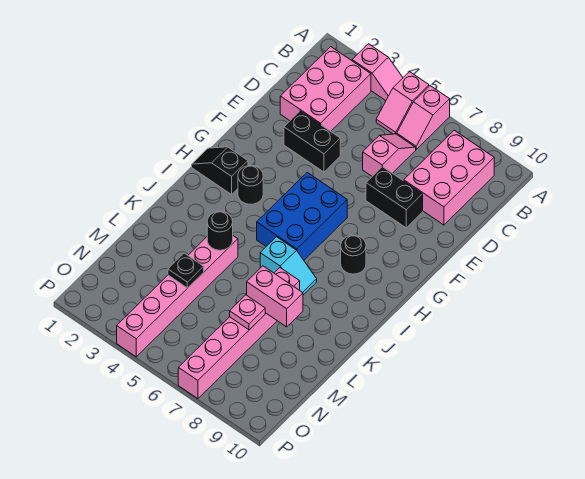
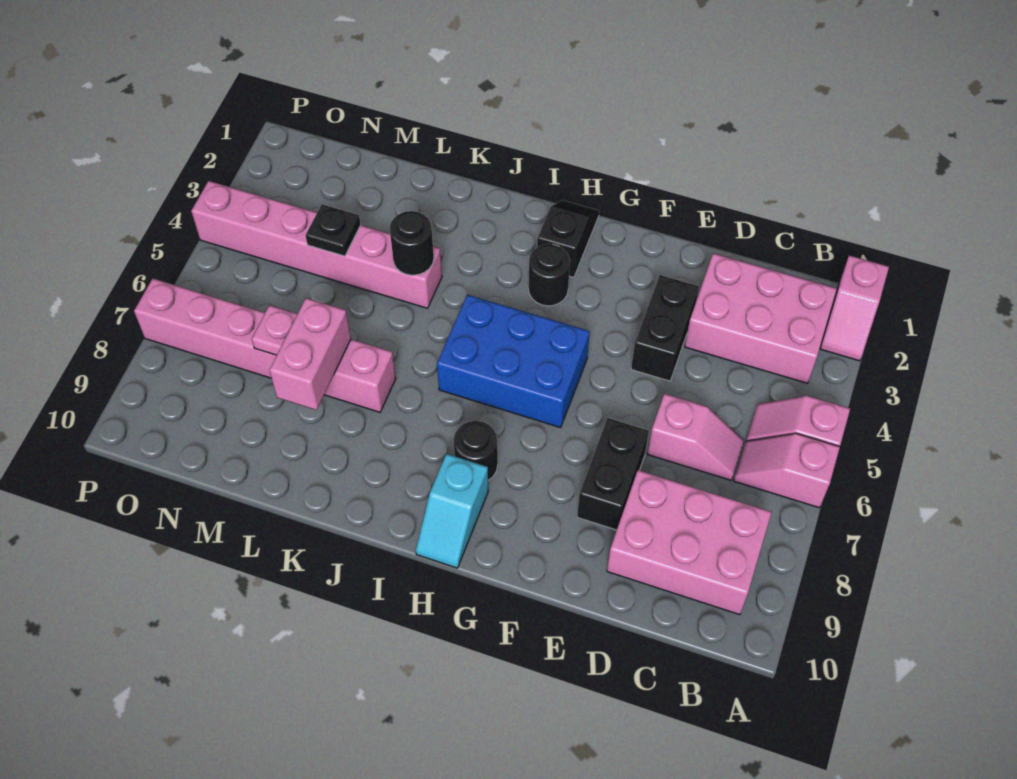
pink slope A3:A4 level 1 top 3 -> pink slope A1:A2 level 1 top 1
cyan slope J6:J7 level 1 top 6 -> cyan slope H9:H10 level 1 top 9

